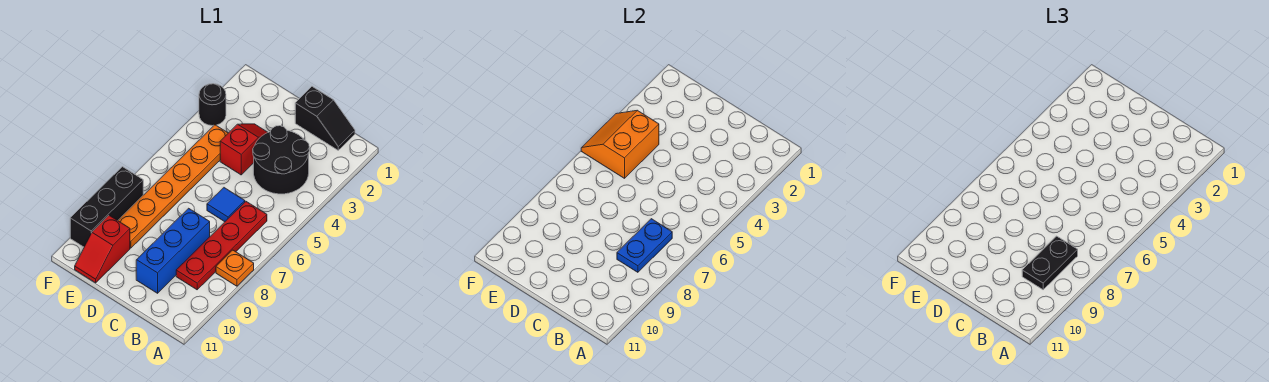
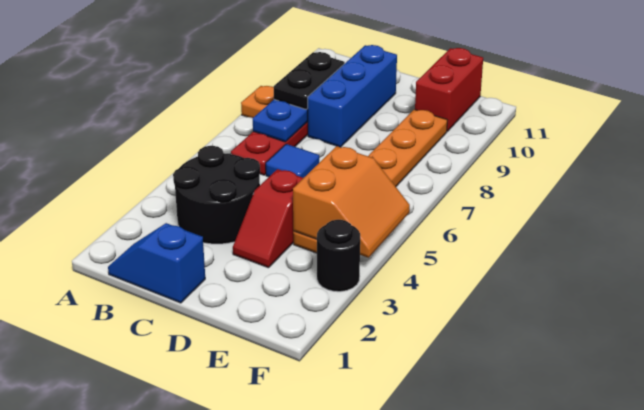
black slope B1:C1 level 1 top C -> blue slope B1:C1 level 1 top C
red slope E10:E11 level 1 top 10 -> red brick E10:E11 level 1
black brick F8:F10 level 1 -> none

